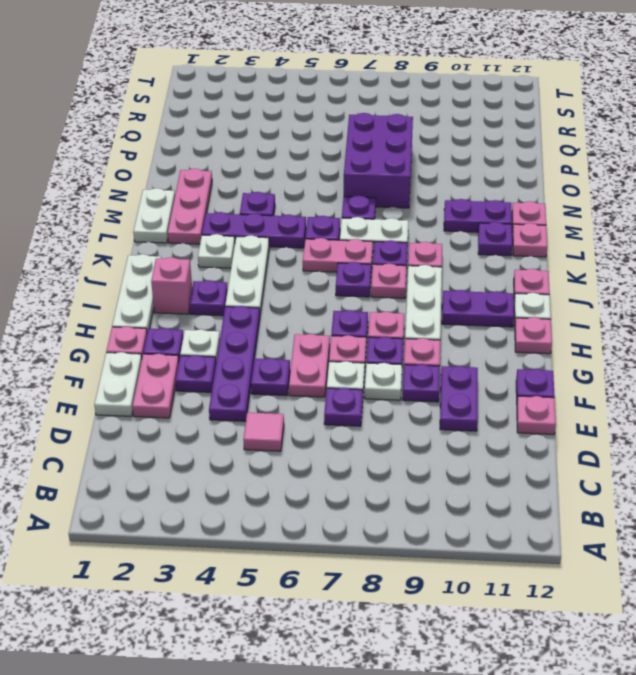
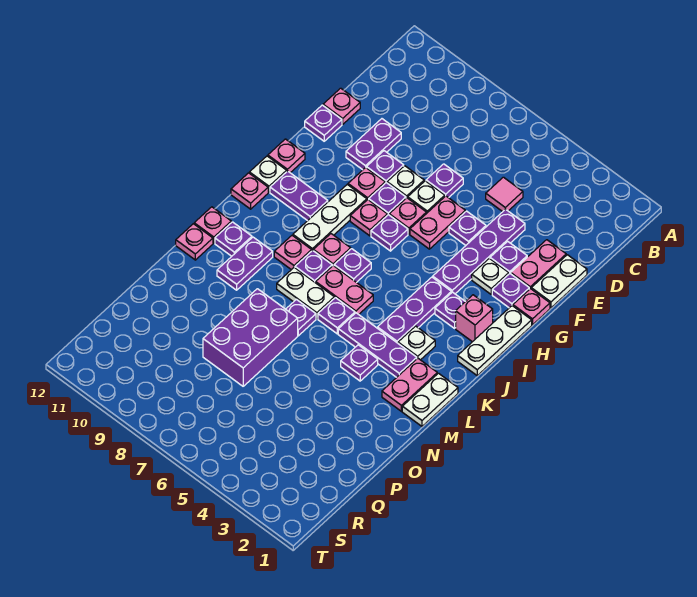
white plate I4:K4 level 1 -> purple plate I4:K4 level 1
pink plate L2:N2 level 1 -> pink plate L2:M2 level 1
purple plate M10:M11 level 1 -> purple plate L10:M10 level 1

